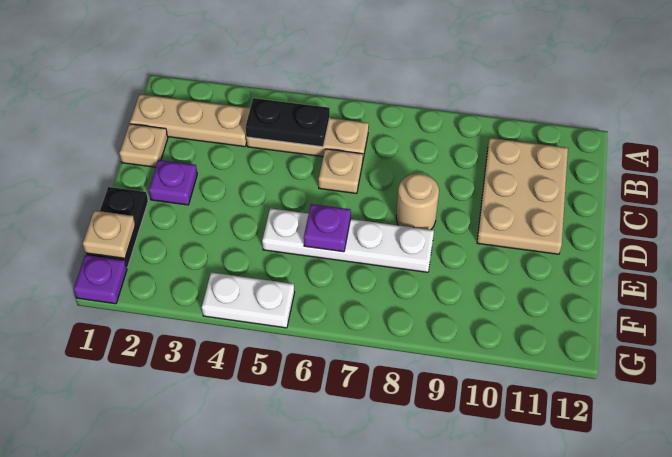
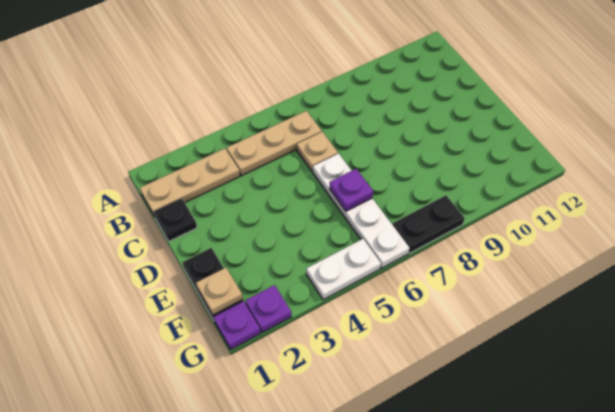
black plate B4:B5 level 2 -> black plate G7:G8 level 1
tan plate B10:D11 level 1 -> none
tan plate C1 level 1 -> black plate C1 level 1
purple plate D2 level 1 -> purple plate G2 level 1
tan round brick D8 level 1 -> none
white plate E5:E8 level 1 -> white plate D6:G6 level 1

